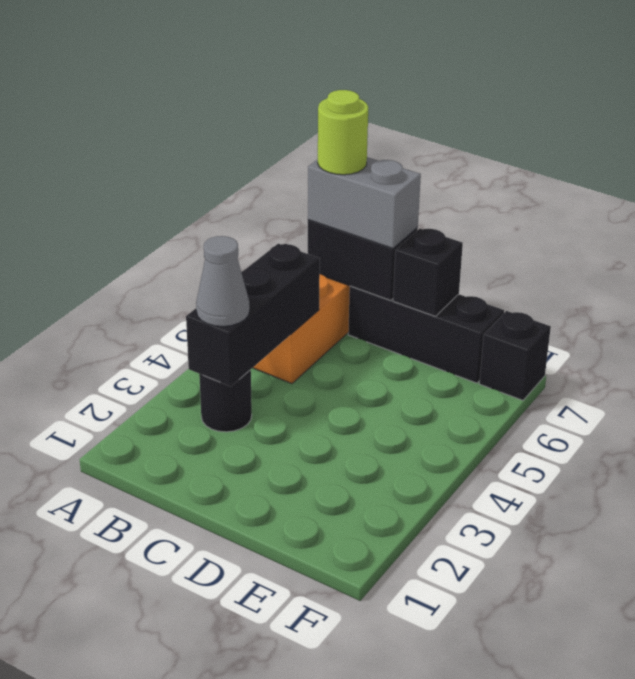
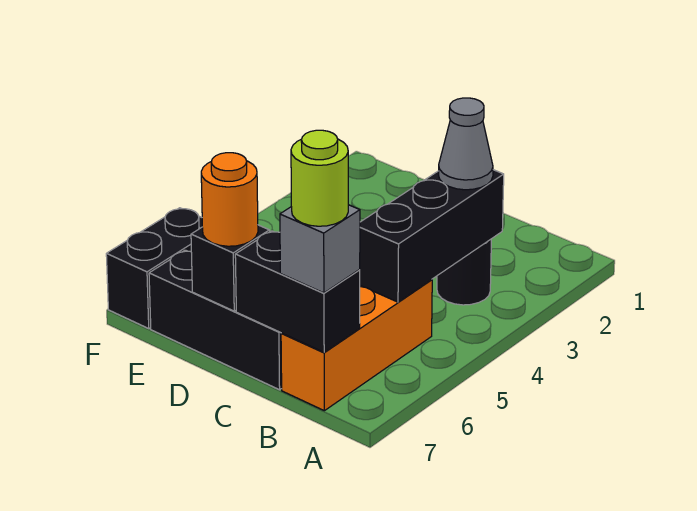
grey brick B7:C7 level 3 -> grey brick B7 level 3
none -> orange round brick D7 level 3
black brick F7 level 1 -> black brick F6:F7 level 1

